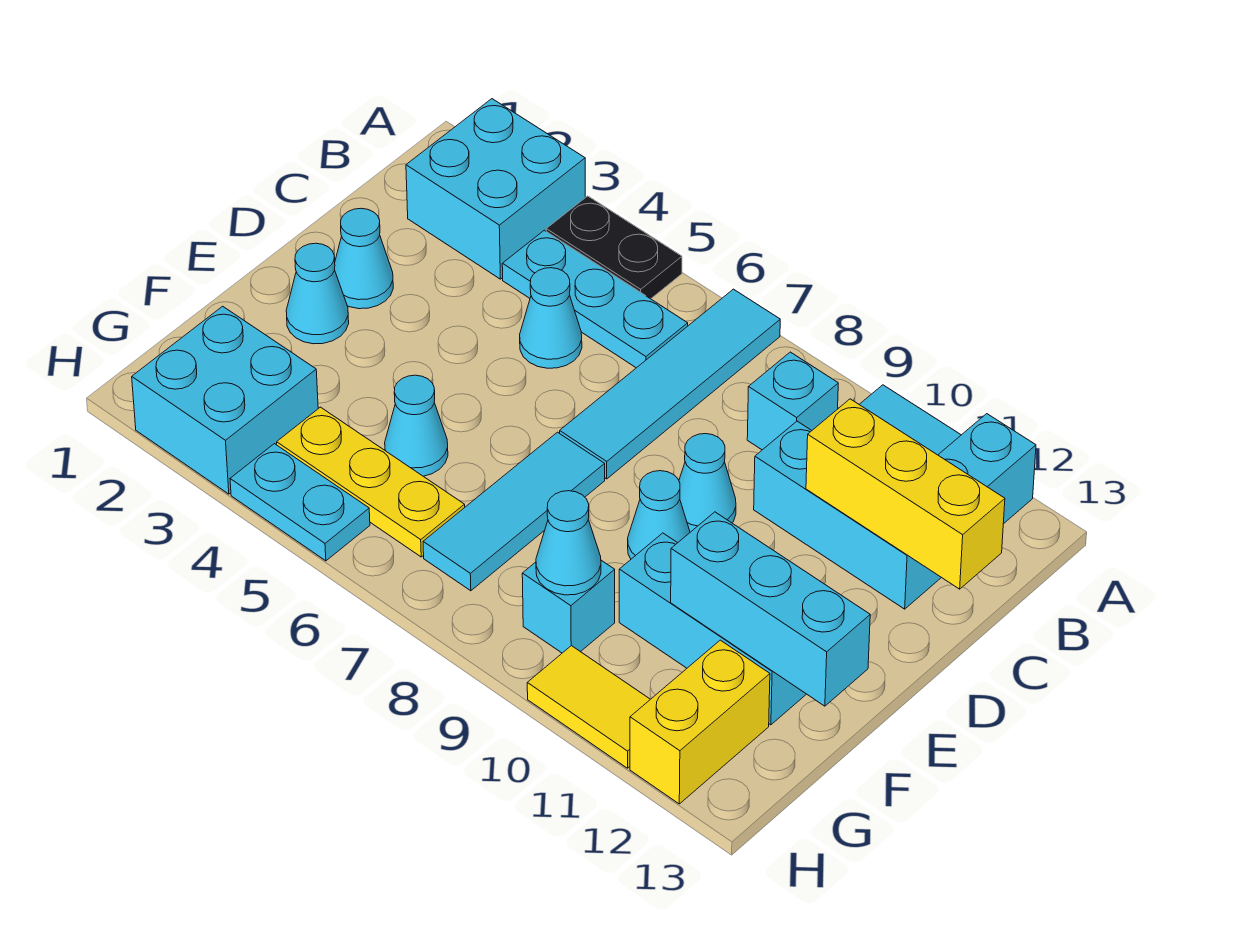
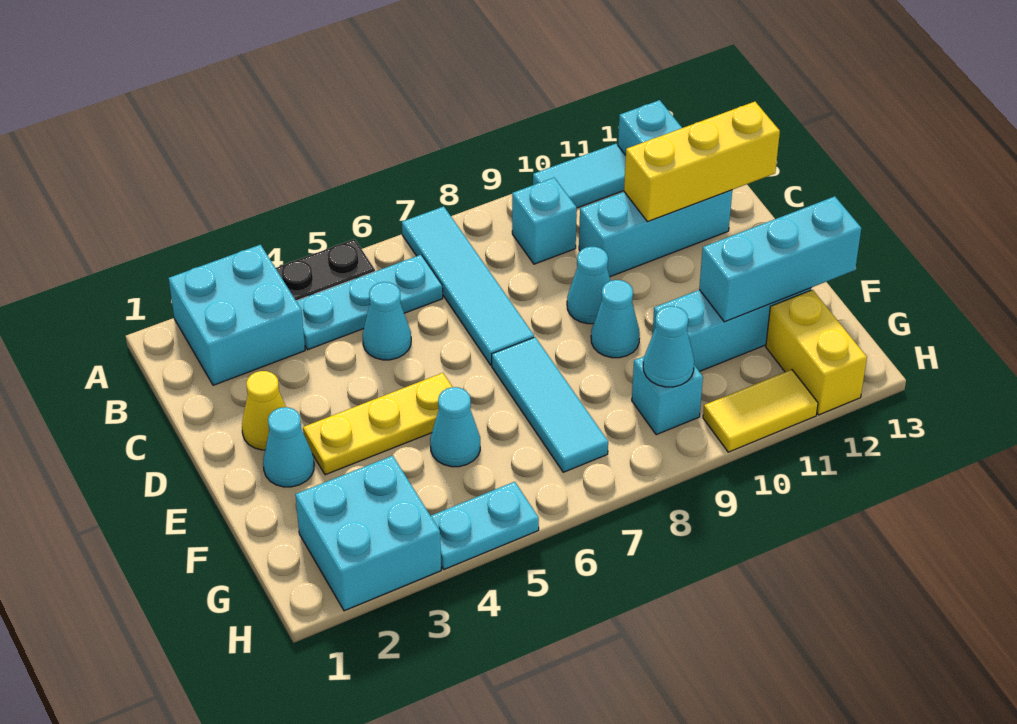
cyan cone D2 level 1 -> yellow cone D2 level 1
yellow plate G4:G6 level 1 -> yellow plate E3:E5 level 1

